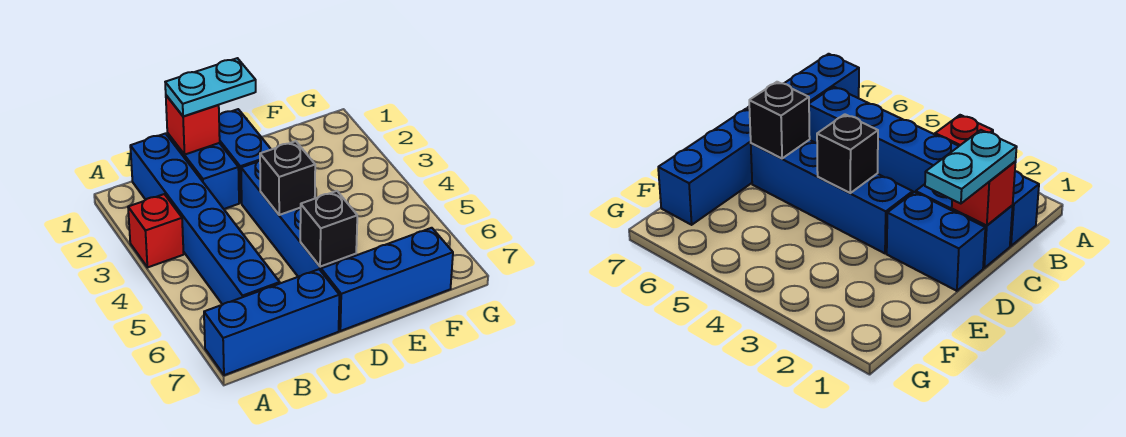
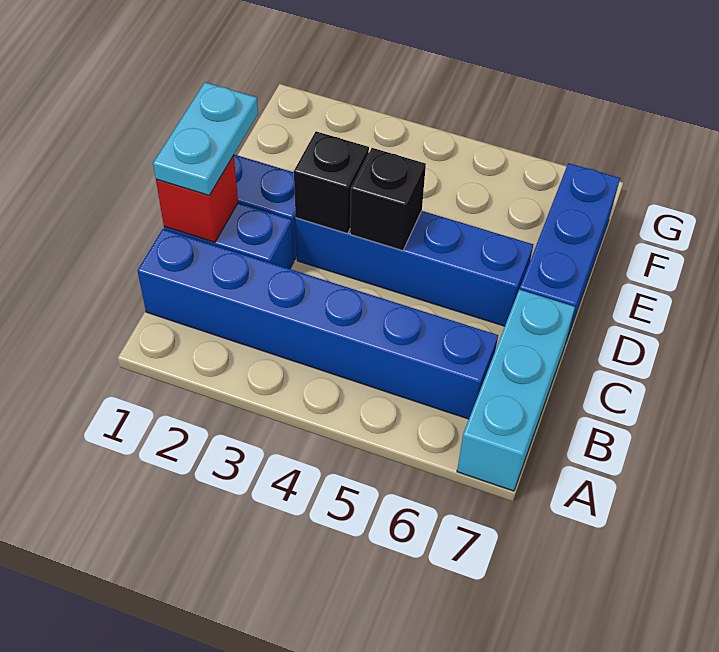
red brick A3 level 1 -> none
blue brick A7:C7 level 1 -> cyan brick A7:C7 level 1
black brick D6 level 2 -> black brick D3 level 2

